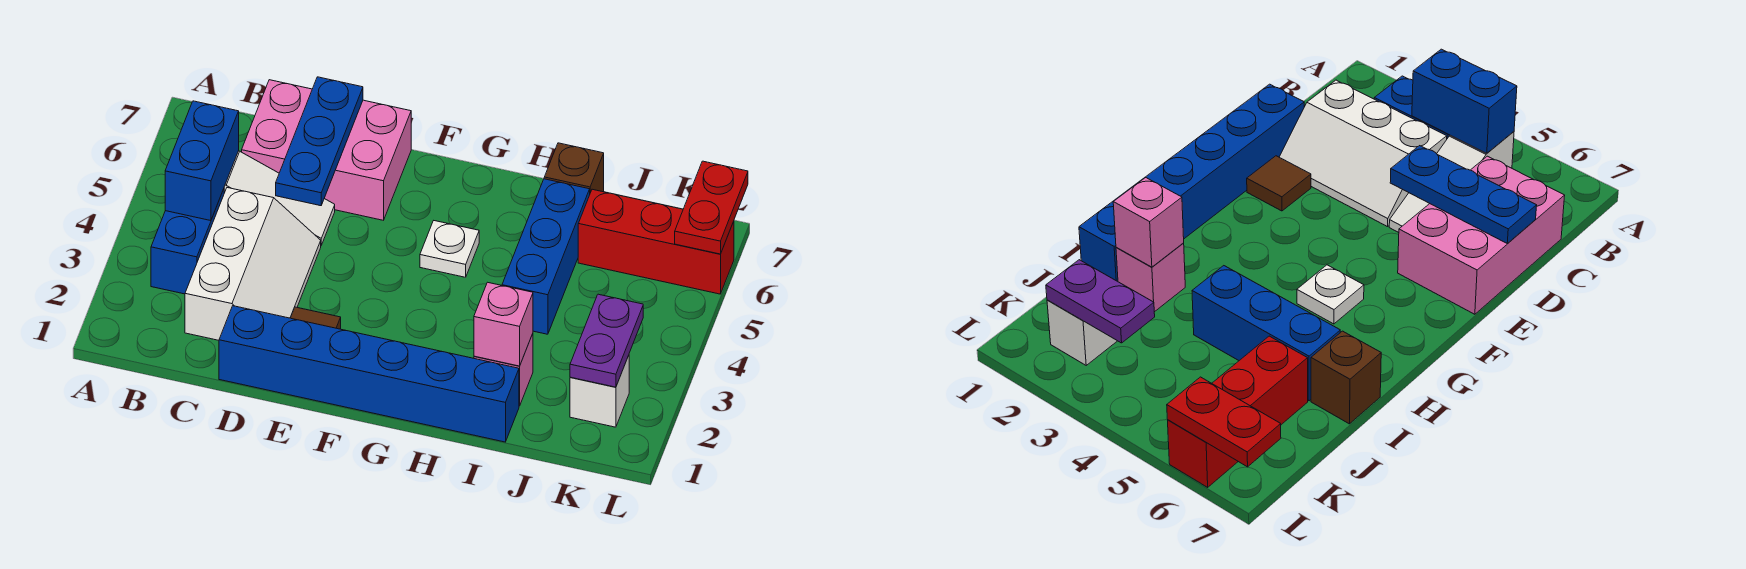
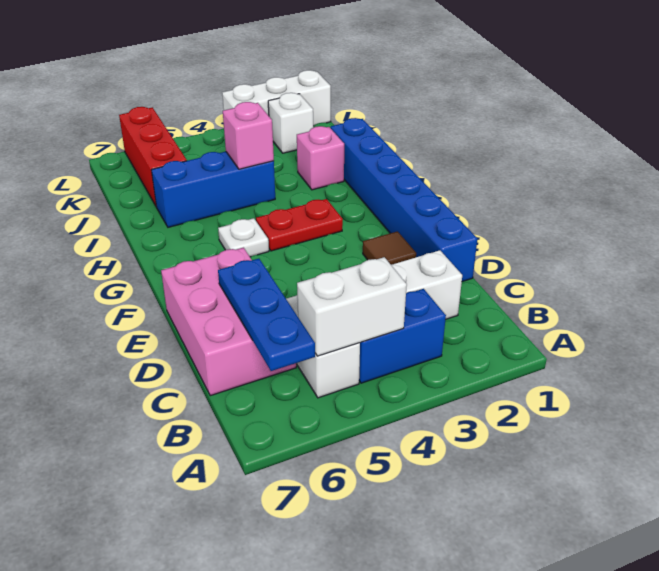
blue brick B4:B5 level 2 -> white brick B4:B5 level 2
blue plate D5:D7 level 2 -> blue plate B6:D6 level 2
pink brick I2 level 2 -> pink brick I4 level 2
brown brick I7 level 1 -> none
purple plate K2:K3 level 2 -> none
none -> white brick L1:L3 level 1
red plate L6:L7 level 2 -> red plate G3:G4 level 1

